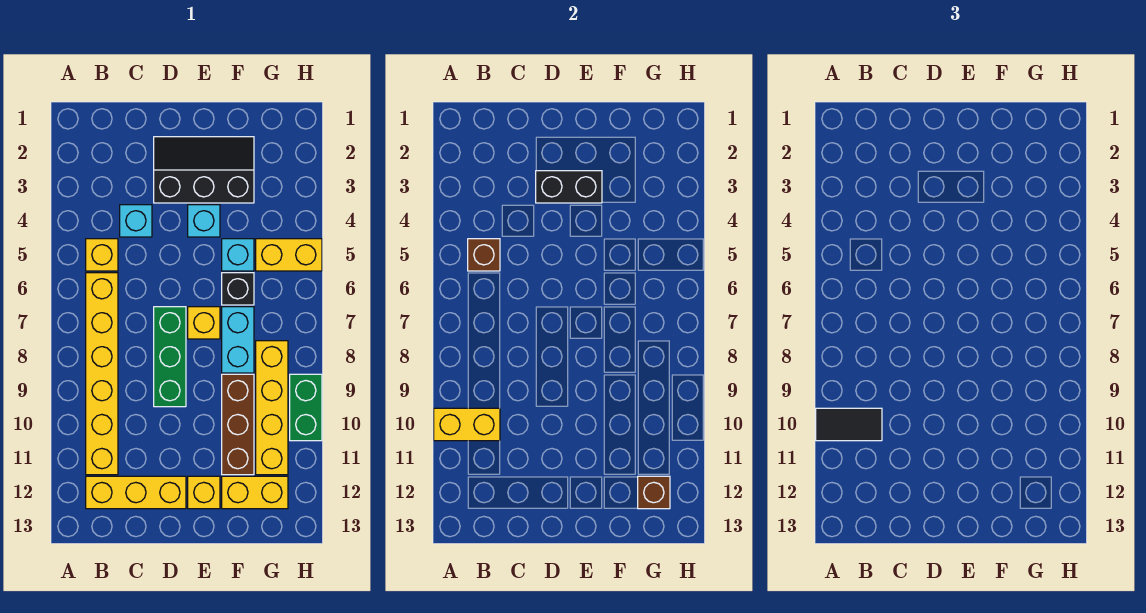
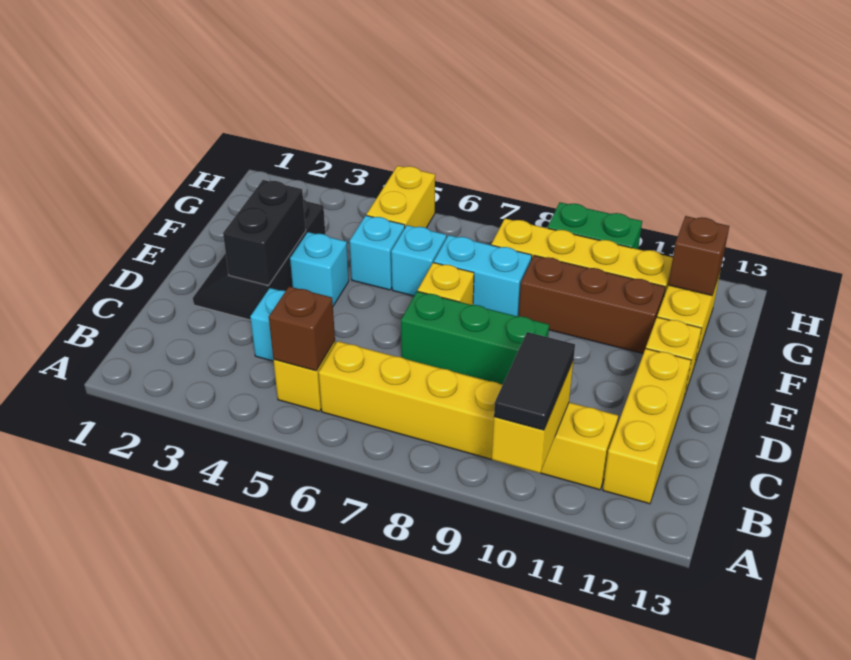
black brick F6 level 1 -> cyan brick F6 level 1

